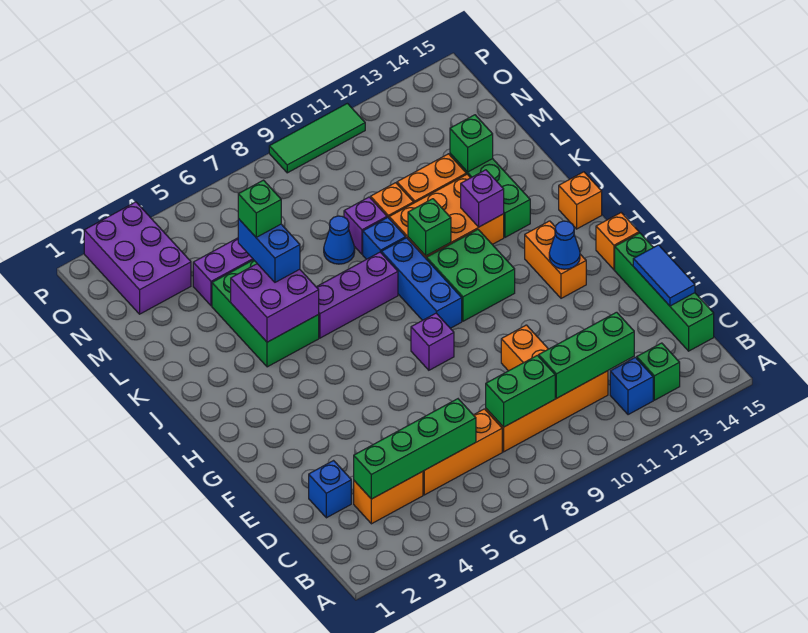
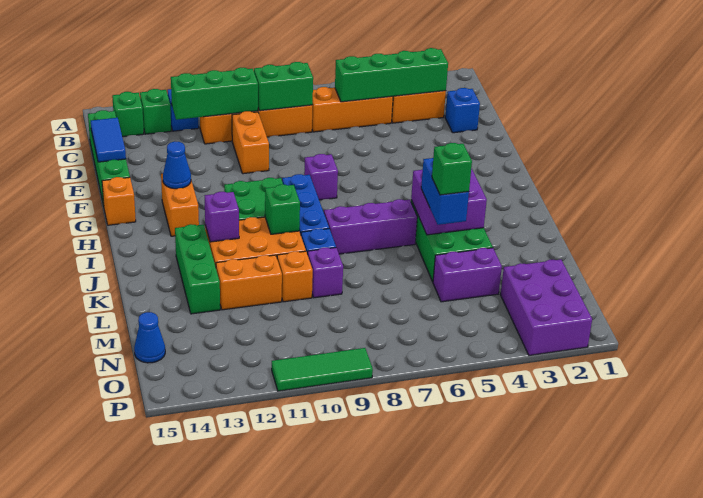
orange brick I15 level 1 -> none
blue cone L8 level 1 -> blue cone N15 level 1
green brick L13 level 2 -> green brick B14 level 1

